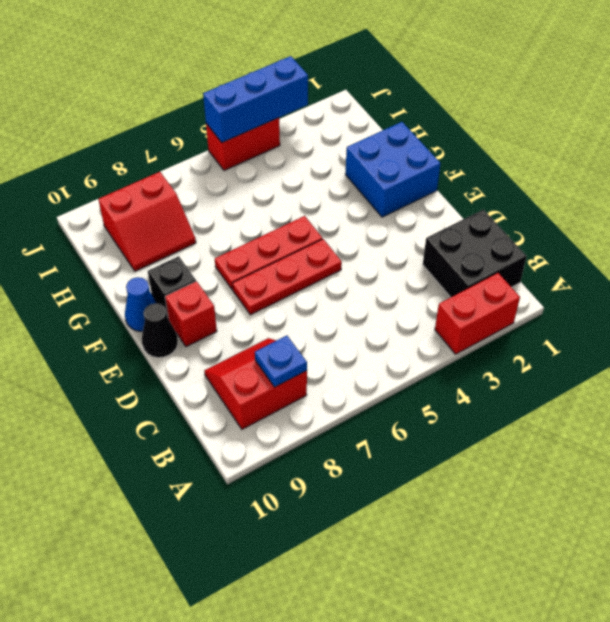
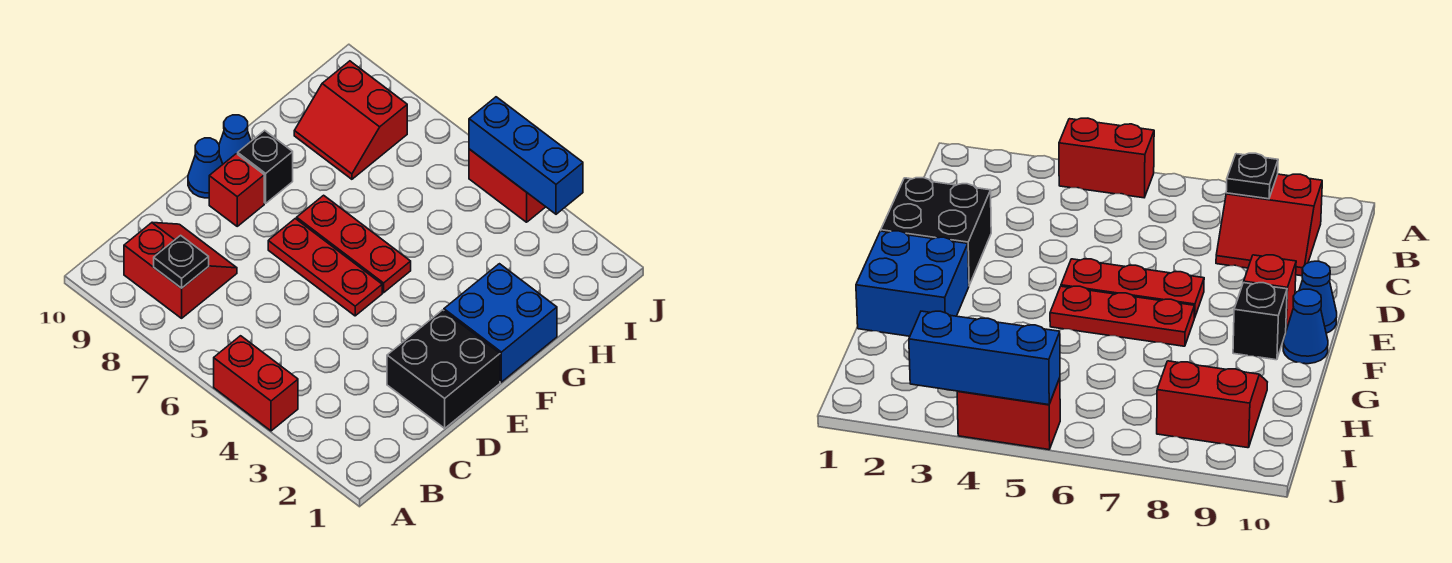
red brick A2:A3 level 1 -> red brick A4:A5 level 1
black brick B1:C2 level 1 -> black brick D1:E2 level 1
blue plate B8 level 2 -> black plate B8 level 2
black cone E10 level 1 -> blue cone E10 level 1

